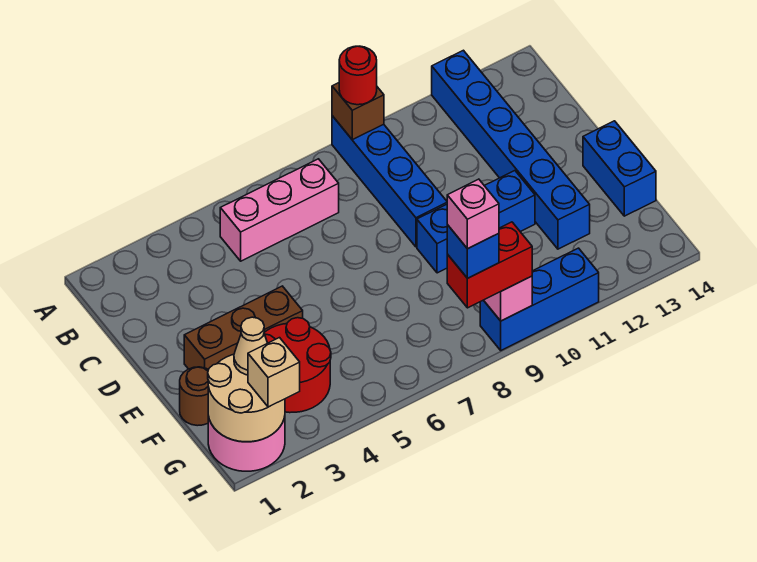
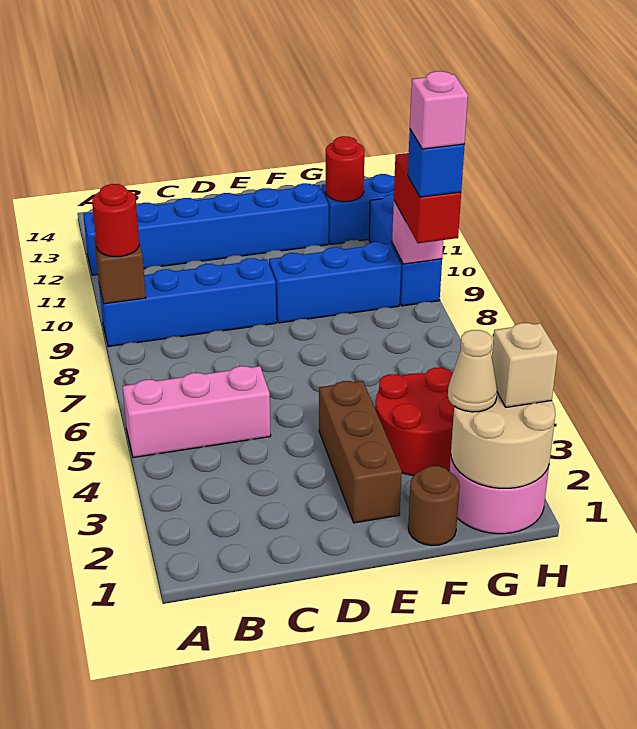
pink brick B5:B7 level 1 -> pink brick A5:C5 level 1
blue brick E9:E11 level 1 -> blue brick E9:G9 level 1
blue brick E14:F14 level 1 -> blue brick G12:H12 level 1
none -> red round brick G12 level 2

